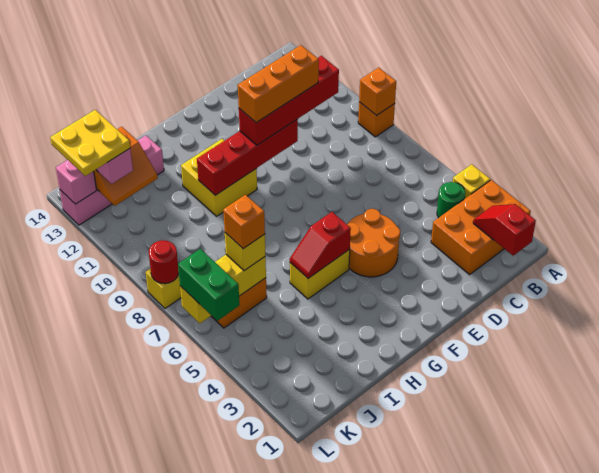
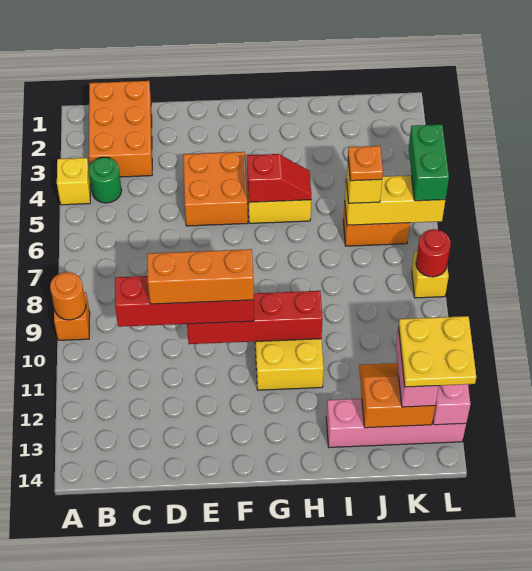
orange brick A2:C3 level 1 -> orange brick B1:C3 level 1
orange brick A9 level 2 -> orange round brick A9 level 2
red slope B1:B2 level 2 top 1 -> none
orange round brick E4:F5 level 1 -> orange brick E4:F5 level 1
orange brick J6 level 4 -> orange plate J6 level 4

